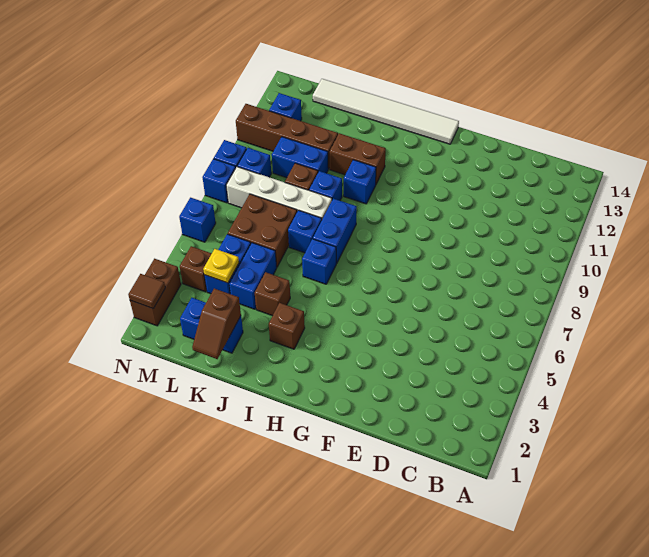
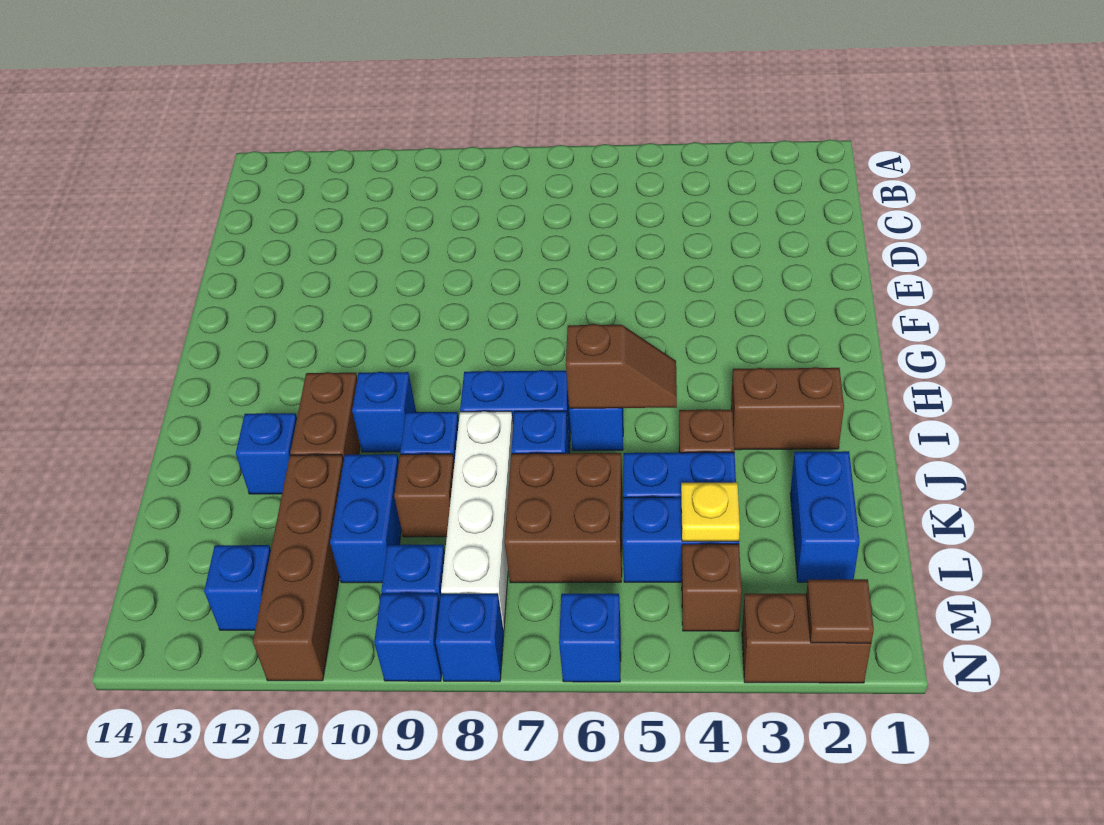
white tile G14:L14 level 1 -> none
brown brick I3 level 1 -> brown brick I2:I3 level 1
none -> blue brick J12 level 1
brown slope K1:K2 level 2 top 2 -> brown slope I5:I6 level 2 top 6

